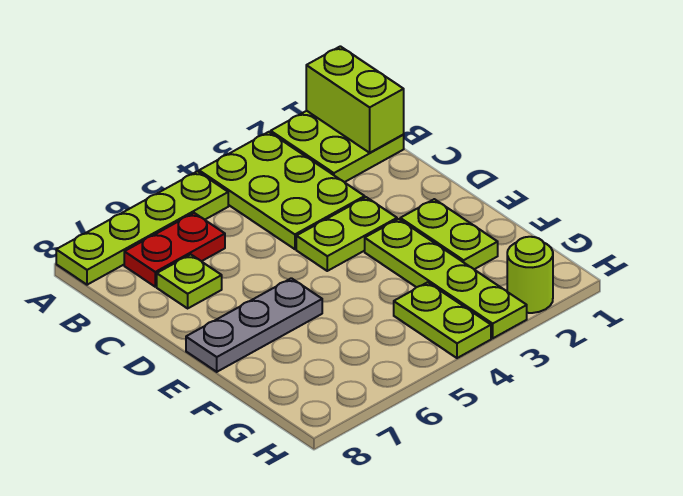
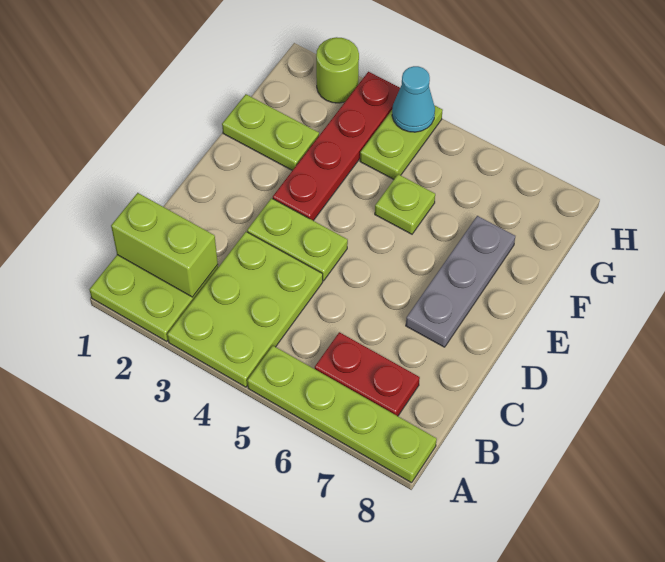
lime brick A1:B1 level 2 -> lime brick B1:B2 level 2
lime plate C7 level 1 -> lime plate F5 level 1
lime plate E2:F2 level 1 -> lime plate F1:F2 level 1
lime plate E3:H3 level 1 -> red plate E3:H3 level 1
grey plate E6:E8 level 1 -> grey plate D7:F7 level 1
none -> cyan cone H4 level 2

